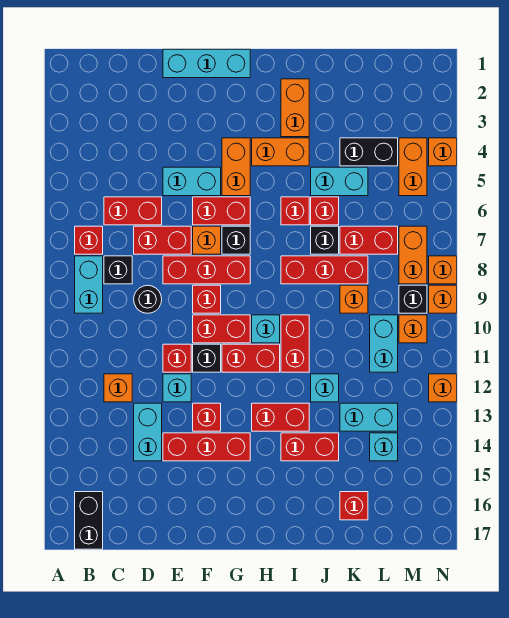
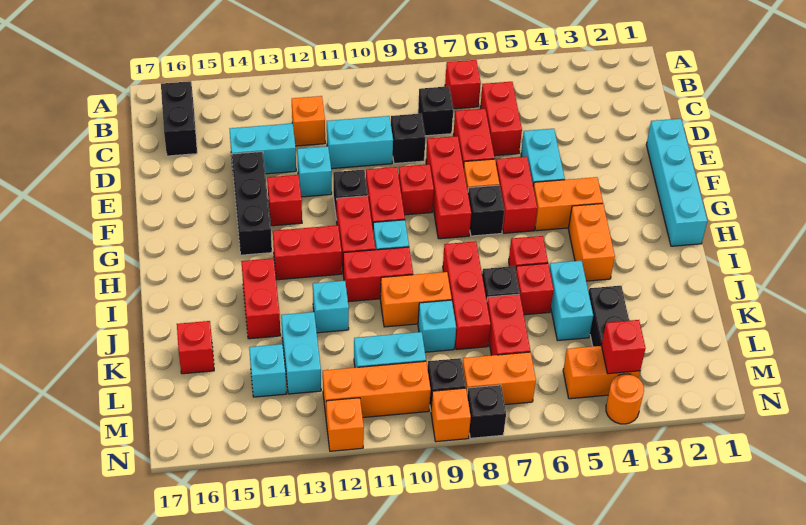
cyan brick B8:B9 level 1 -> cyan brick D10:D11 level 1
black brick B16:B17 level 1 -> black brick B16:C16 level 1
black round brick D9 level 1 -> black brick D9 level 1
cyan brick E1:G1 level 1 -> cyan brick E1:H1 level 1
red brick E11 level 1 -> red brick M4 level 2
red brick E14:G14 level 1 -> black brick E14:G14 level 1
red brick H13:I13 level 1 -> red brick H12:H13 level 1
orange brick I2:I3 level 1 -> orange brick J9:J10 level 1
orange brick K9 level 1 -> cyan brick K9 level 1
orange brick M10 level 1 -> orange brick M10:M12 level 1
orange brick N4 level 1 -> orange round brick N4 level 1
orange brick N8 level 1 -> black brick N8 level 1

